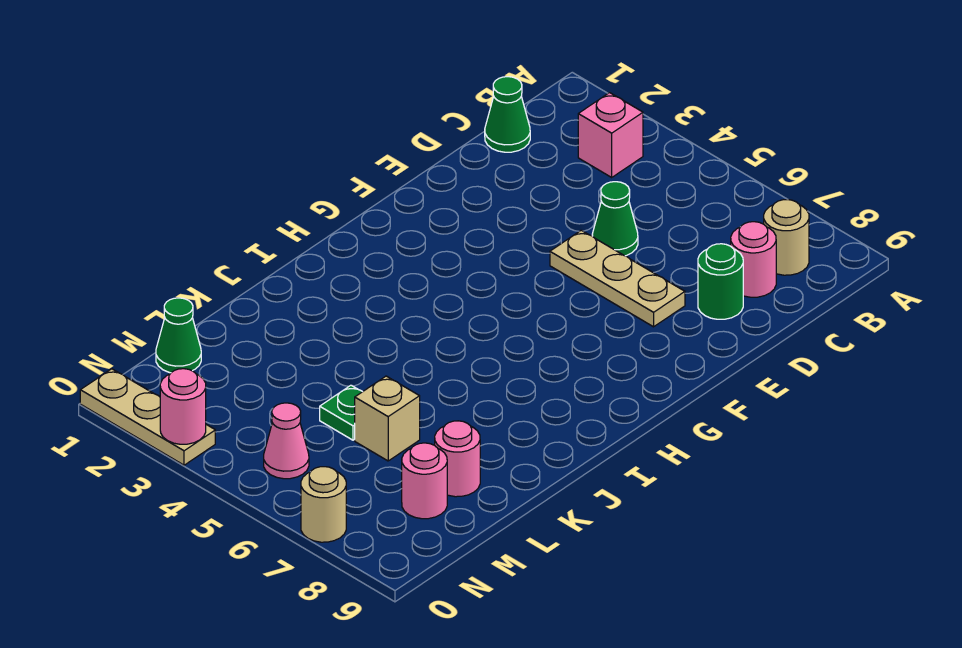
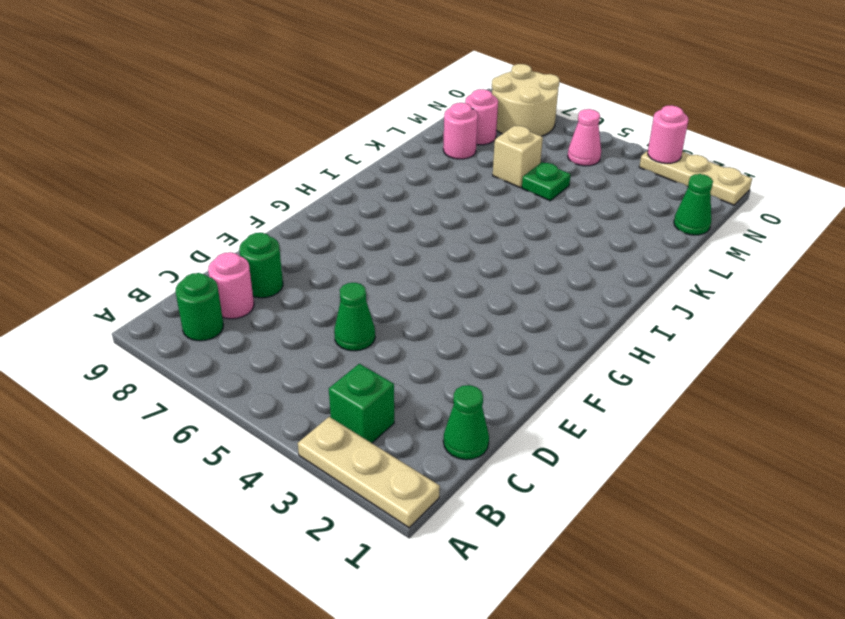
pink brick B3 level 1 -> green brick B3 level 1
tan round brick B8 level 1 -> green round brick B8 level 1
tan plate E5:E7 level 1 -> tan plate A1:A3 level 1
tan round brick O7 level 1 -> tan round brick N7:O8 level 1

